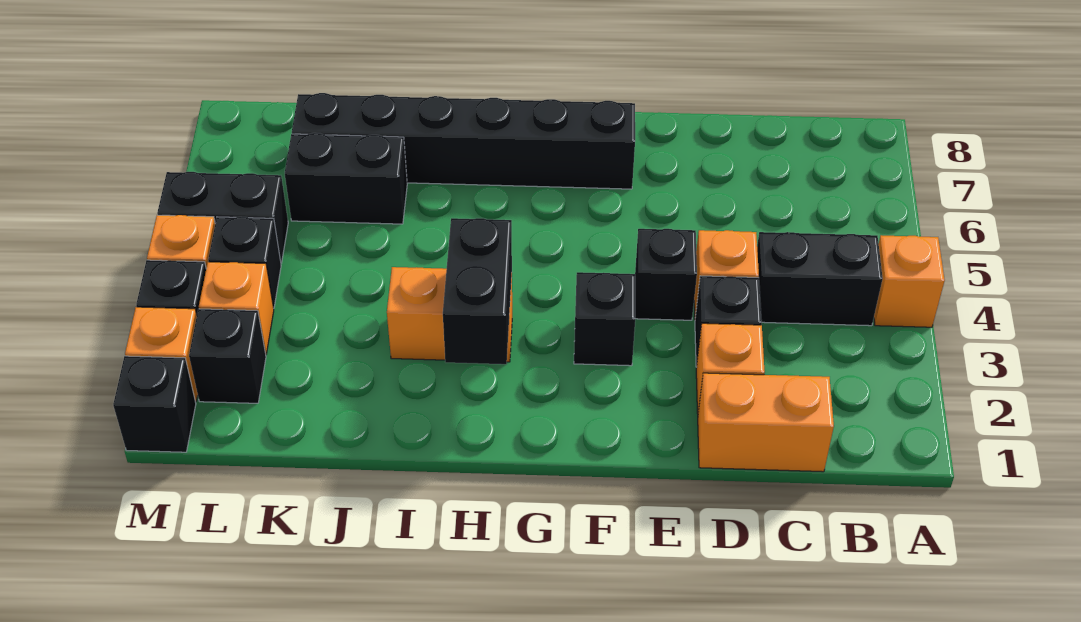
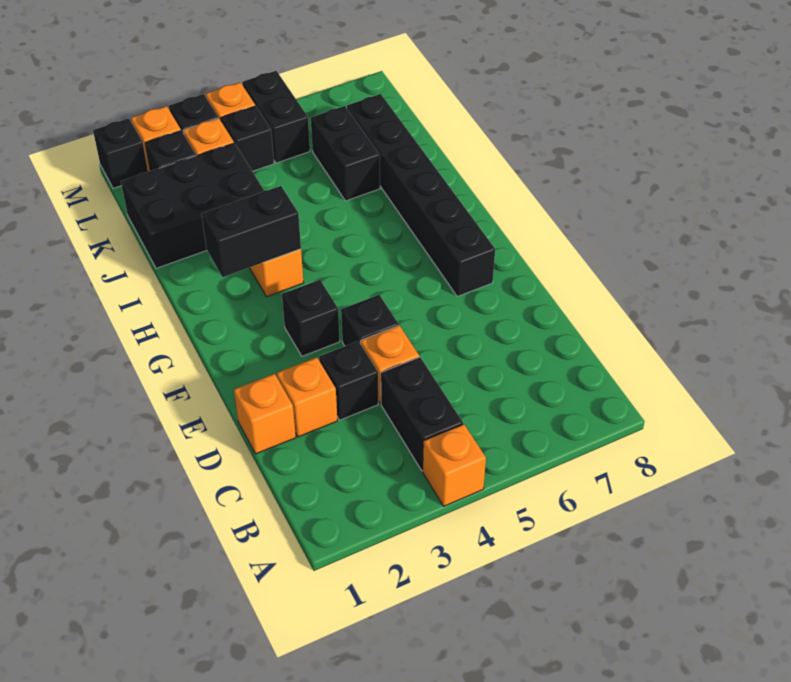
orange brick C1:D1 level 1 -> orange brick D1 level 1
none -> black brick J1:K3 level 1

